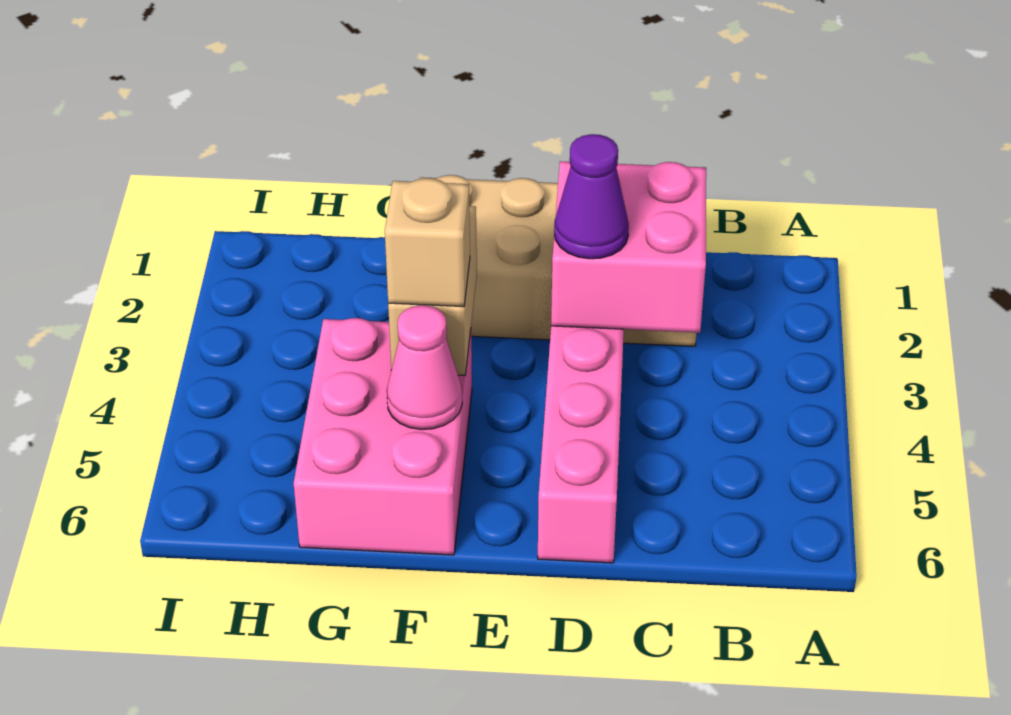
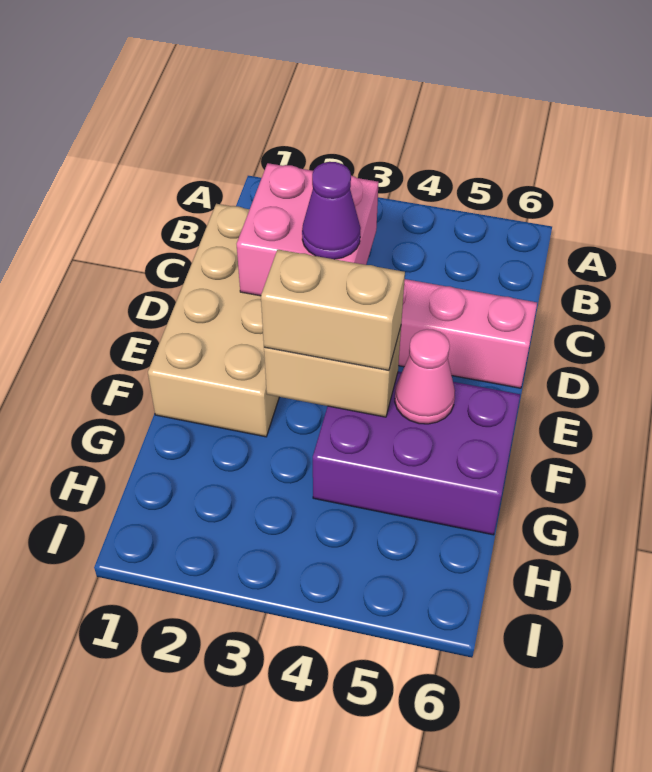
pink brick F4:G6 level 1 -> purple brick F4:G6 level 1
tan brick F4 level 3 -> tan brick F3:F4 level 3

